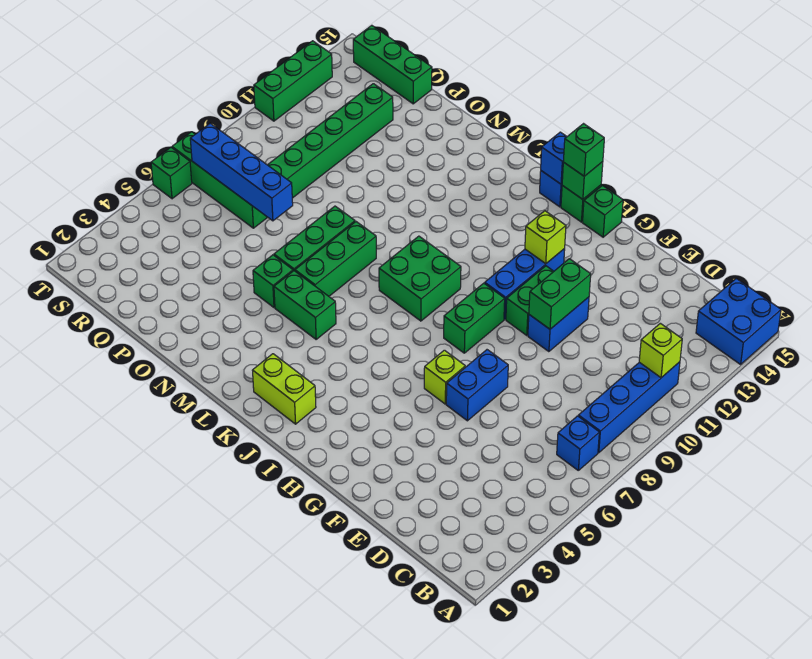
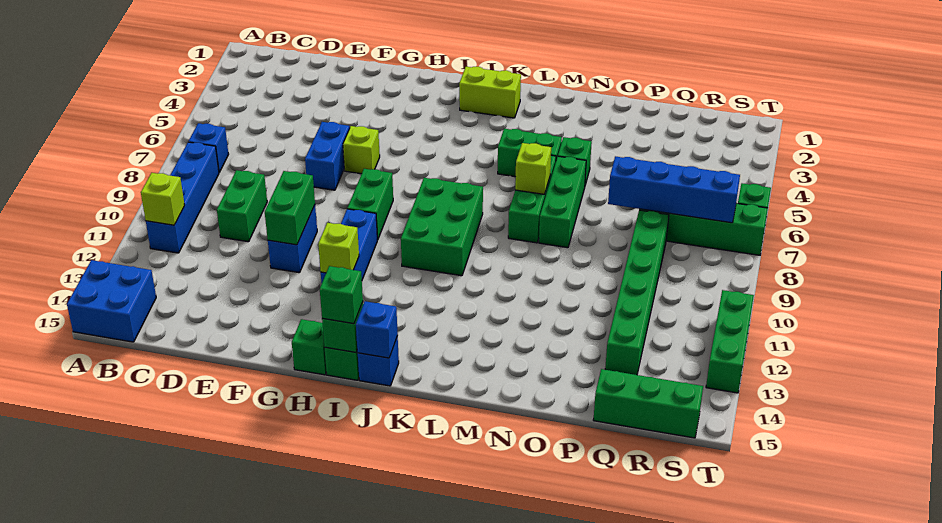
green brick G10:G11 level 1 -> green brick D9:D10 level 1
green brick J8:K9 level 1 -> green brick J8:K10 level 1
none -> lime brick M7 level 2

